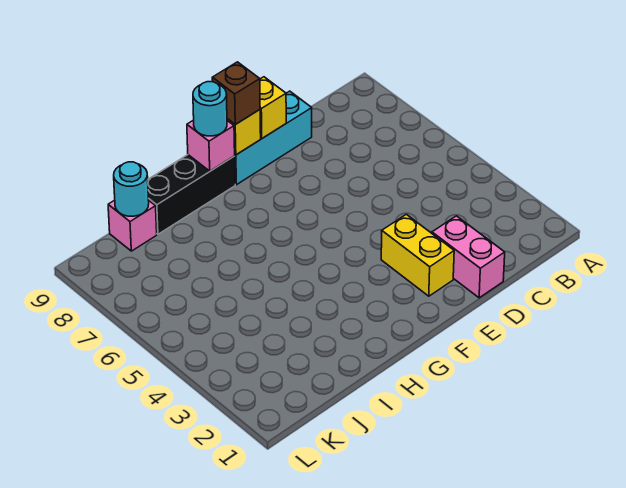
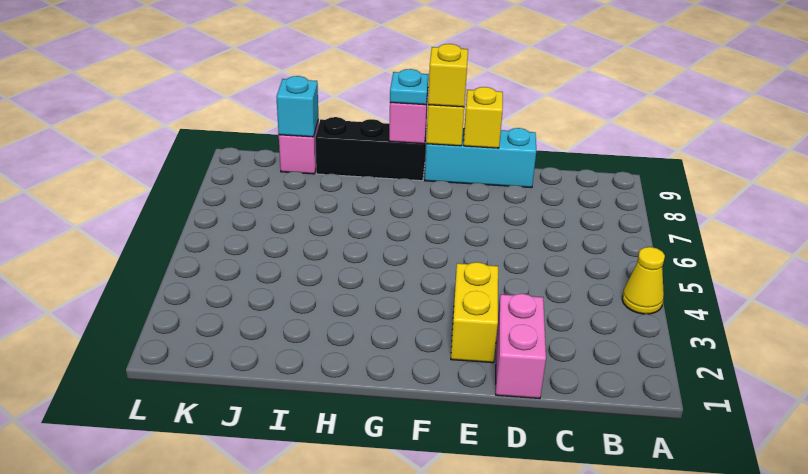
none -> yellow cone A4 level 1
brown brick F9 level 3 -> yellow brick F9 level 3
cyan round brick G9 level 3 -> cyan plate G9 level 3
cyan round brick J9 level 2 -> cyan brick J9 level 2

